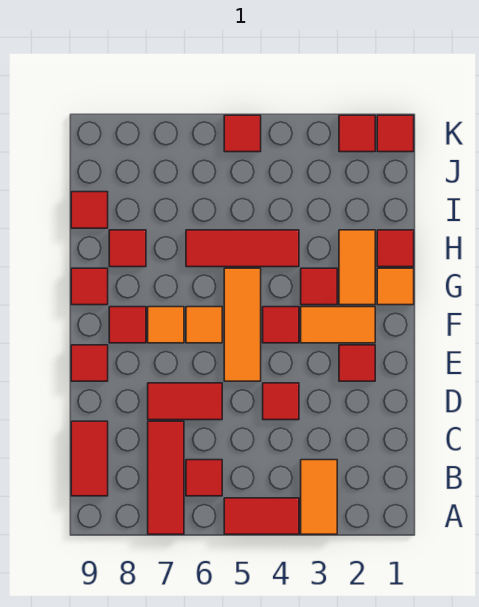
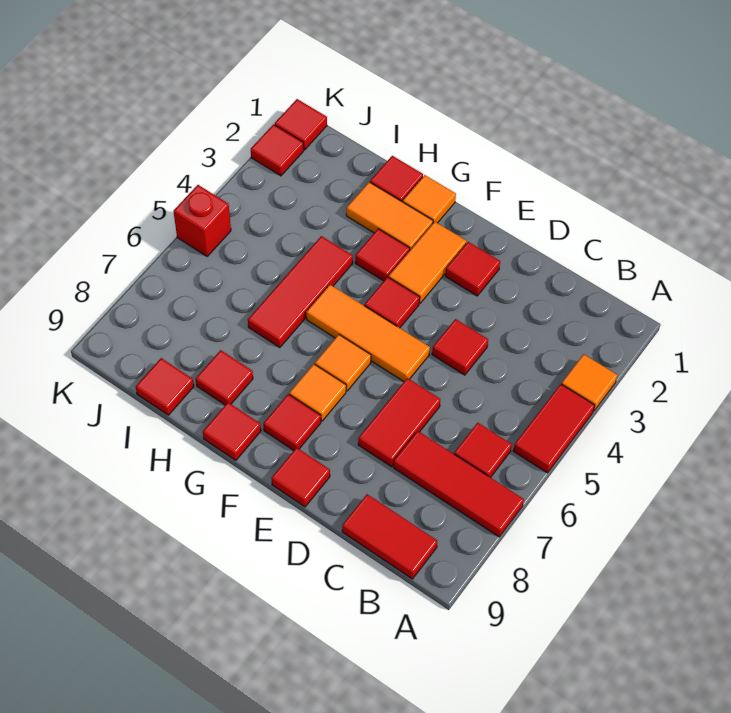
orange tile A3:B3 level 1 -> orange tile A3 level 1
red tile K5 level 1 -> red brick K5 level 1

